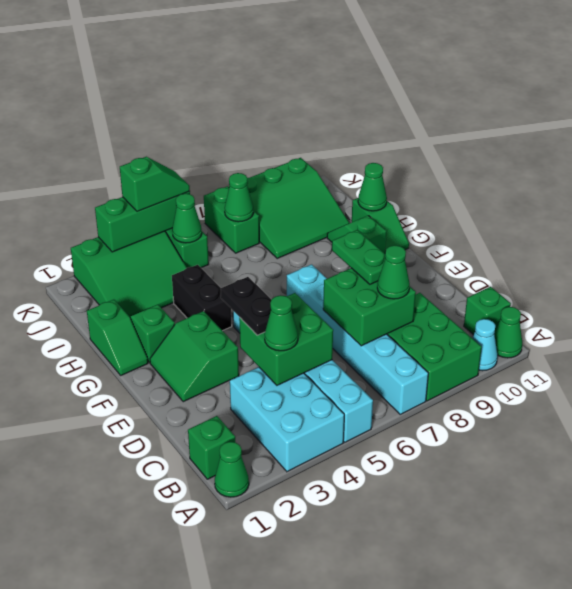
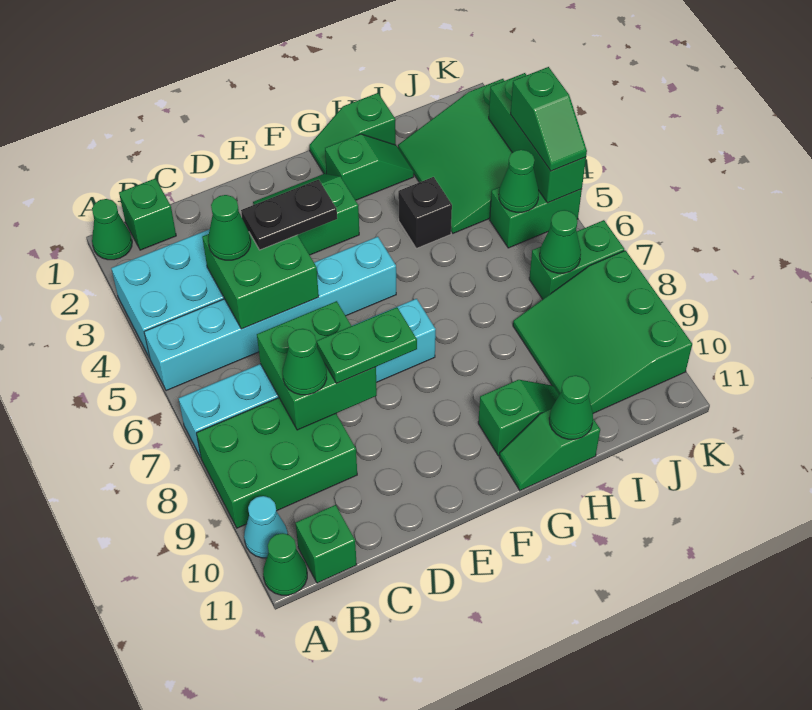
black brick G4:H4 level 1 -> black brick H4 level 1

